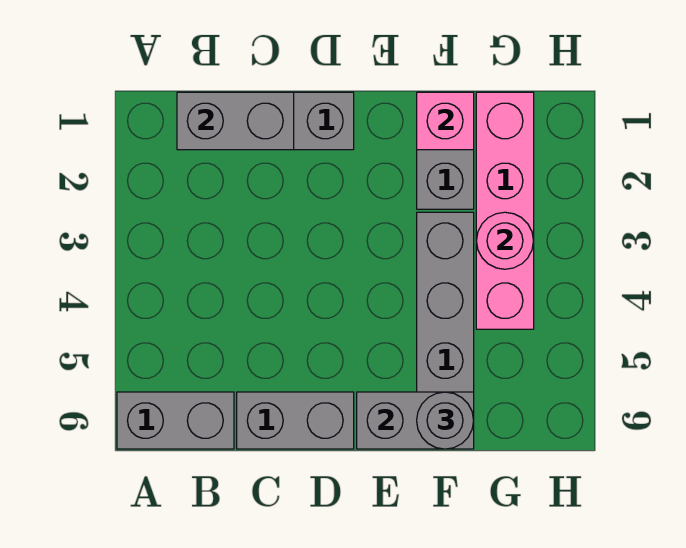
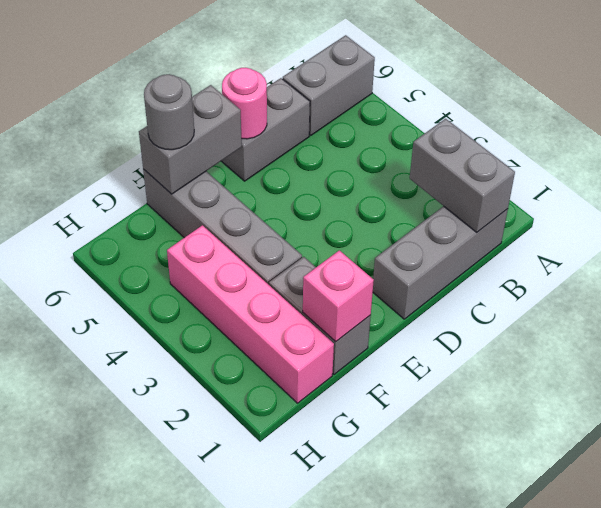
grey brick B1:C1 level 2 -> grey brick B1:B2 level 2
pink round brick G3 level 2 -> pink round brick D6 level 2

